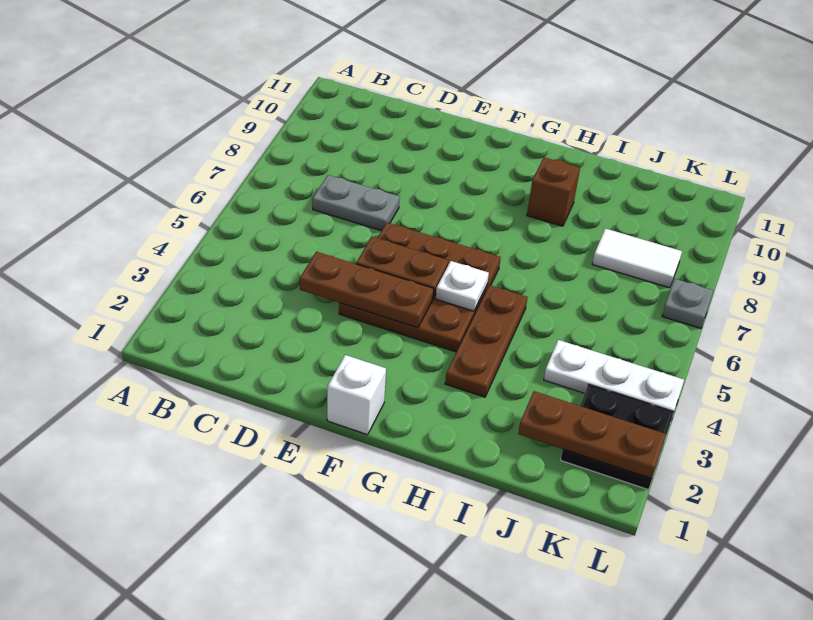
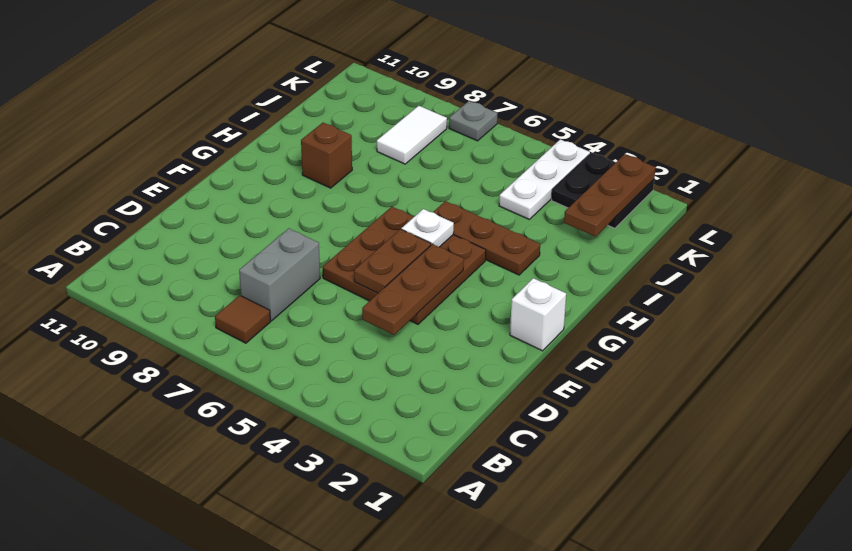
none -> brown tile B7 level 1
grey plate C7:D7 level 1 -> grey brick C7:D7 level 1

